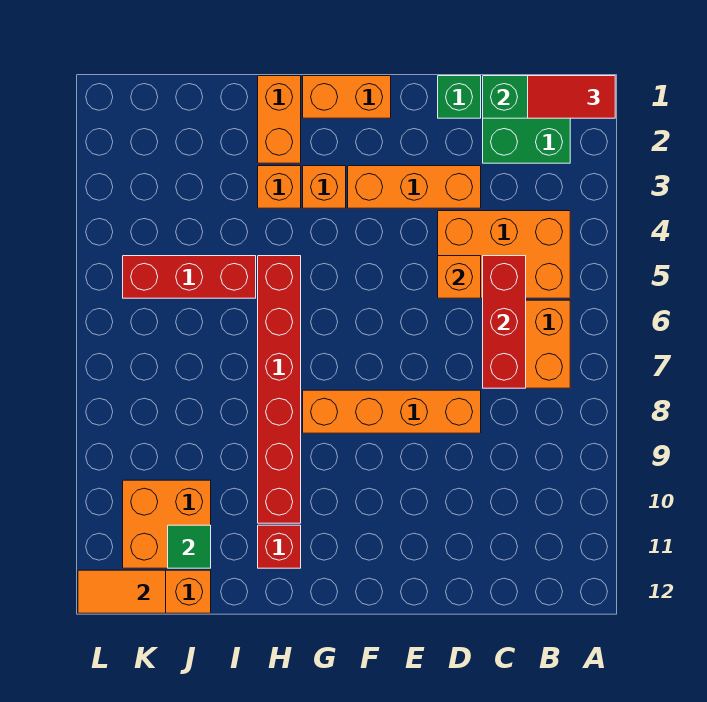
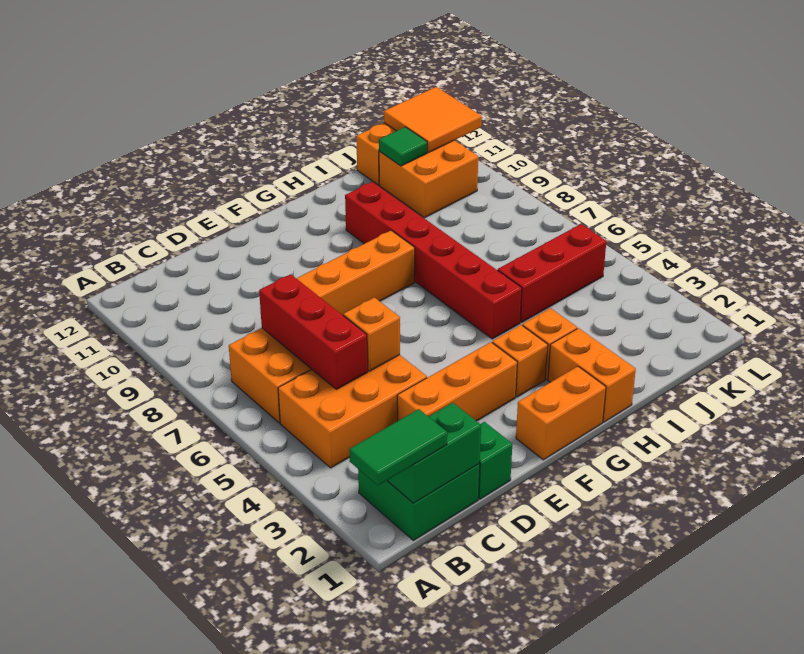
red tile A1:B1 level 3 -> green tile A1:B1 level 3
red brick H11 level 1 -> none
orange tile K12:L12 level 2 -> orange tile K11:L12 level 2

